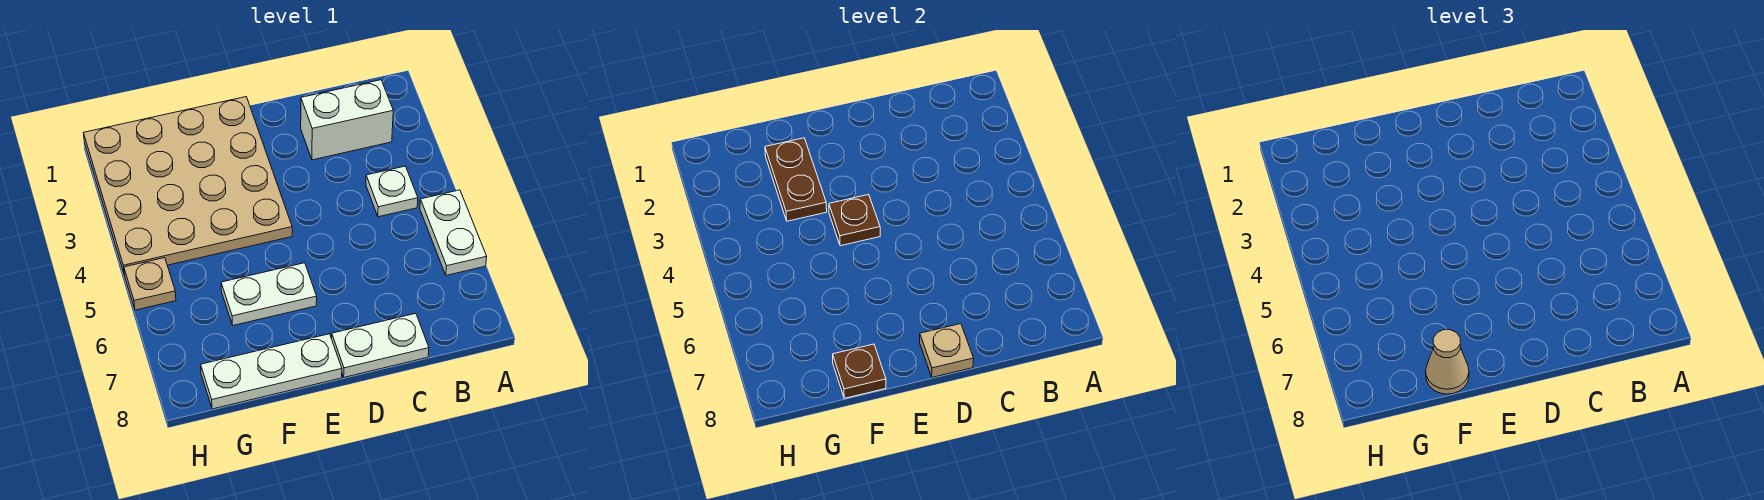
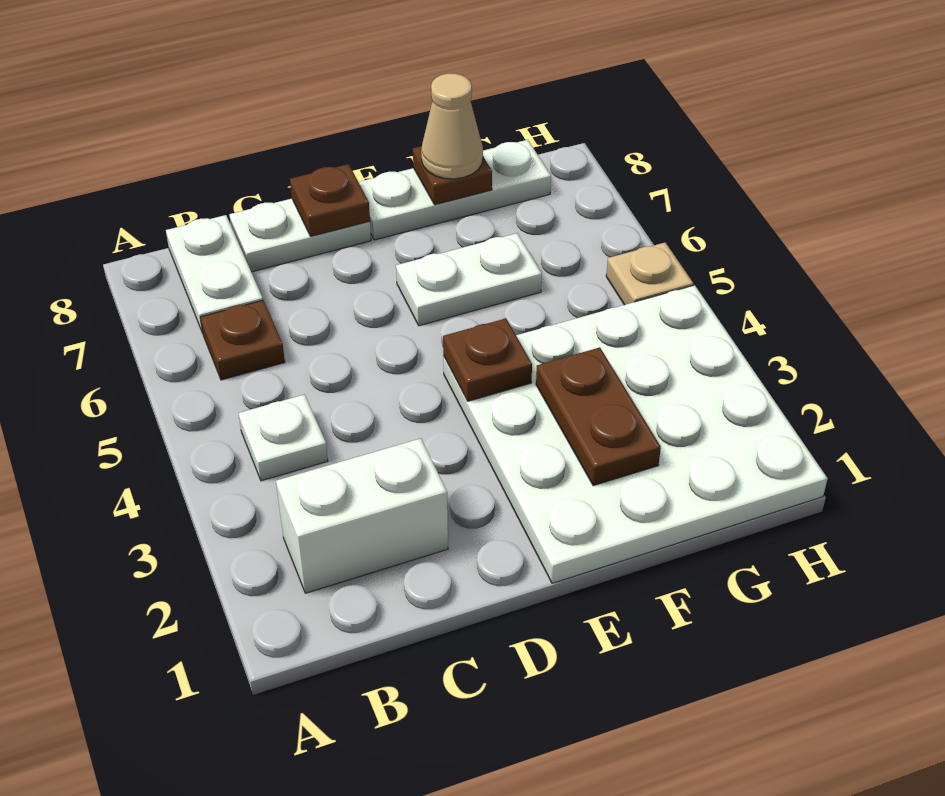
white plate A5:A6 level 1 -> white plate B7:B8 level 1
none -> brown plate B6 level 1
tan plate D8 level 2 -> brown plate D8 level 2
tan plate E1:H4 level 1 -> white plate E1:H4 level 1

